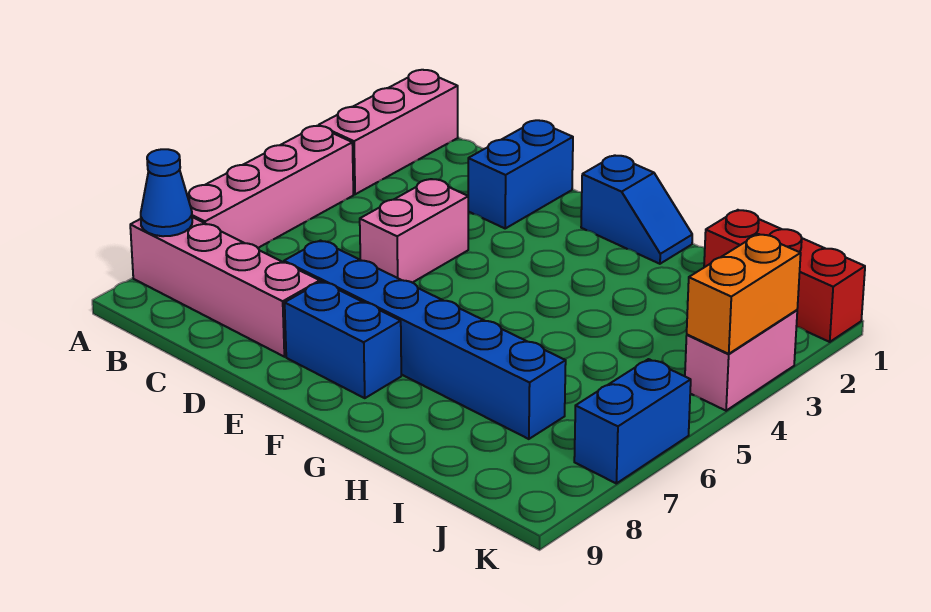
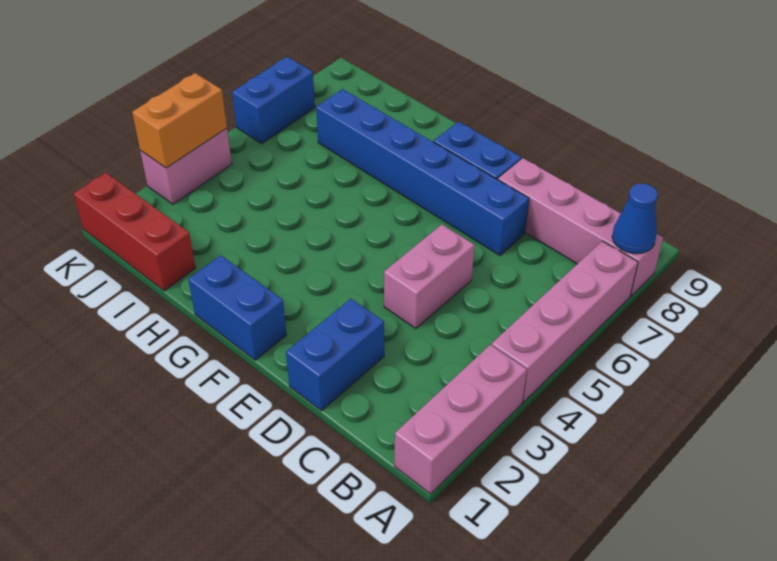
blue slope F1:G1 level 1 top F -> blue brick F1:G1 level 1

